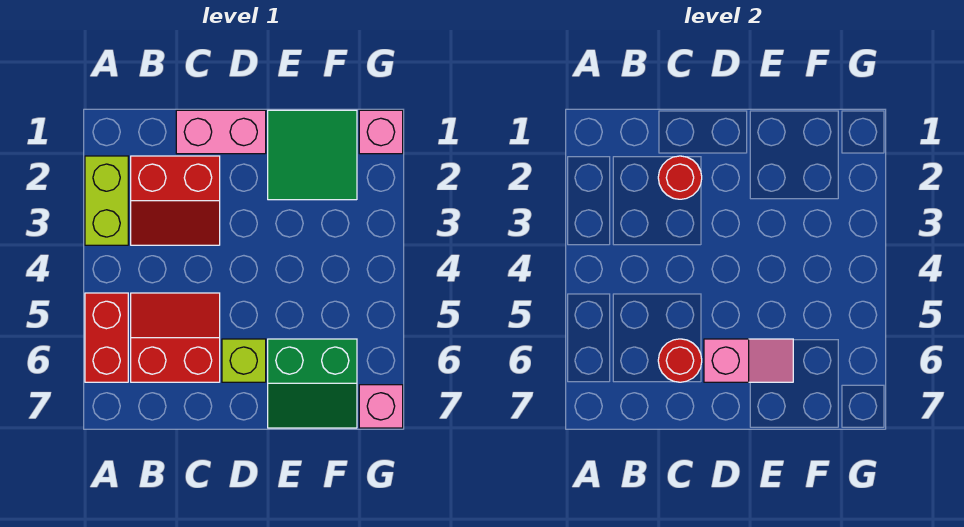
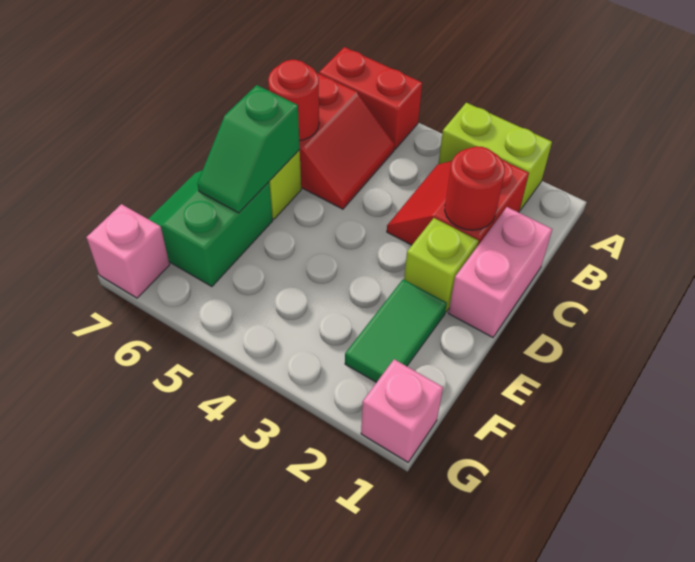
none -> lime brick D2 level 1
pink slope D6:E6 level 2 top D -> green slope D6:E6 level 2 top D
green tile E1:F2 level 1 -> green tile E2:F2 level 1

